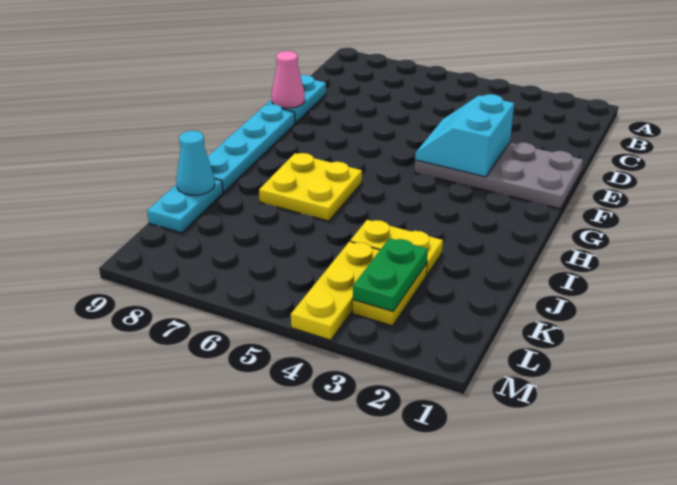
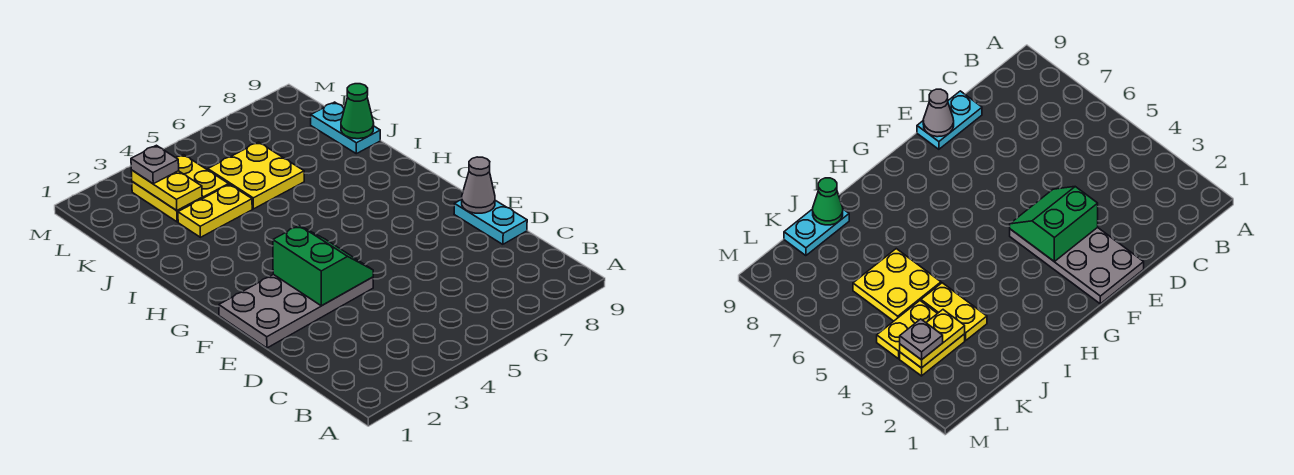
cyan slope E3:F4 level 2 top 3 -> green slope E3:F4 level 2 top 3
pink cone E9 level 2 -> grey cone E9 level 2
cyan plate F9:I9 level 1 -> none
yellow plate H6:I7 level 1 -> yellow plate J5:K6 level 1
cyan cone J9 level 2 -> green cone J9 level 2
green plate K3:L3 level 2 -> yellow plate K3:L3 level 2
yellow plate K4:M4 level 1 -> yellow plate K4:L4 level 1
none -> grey plate L3 level 3

